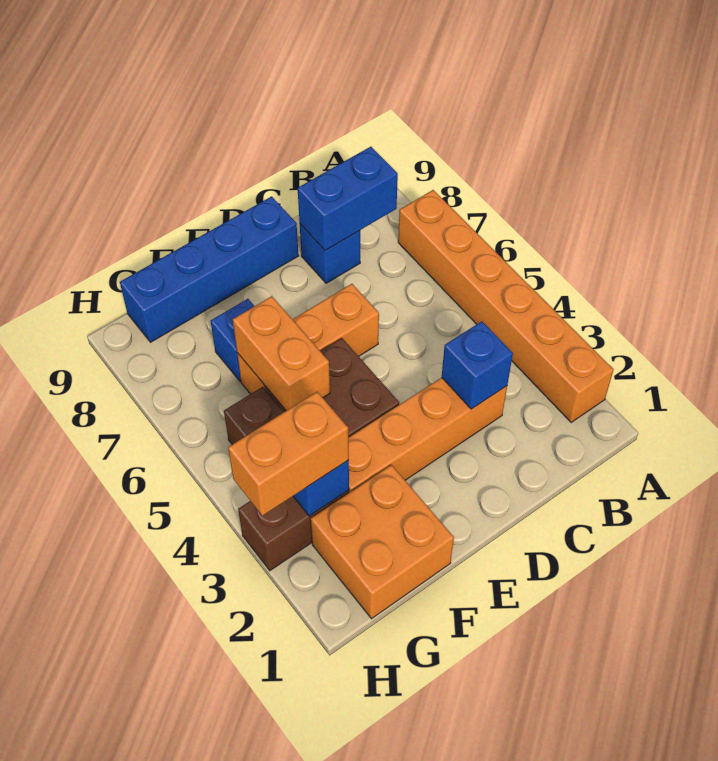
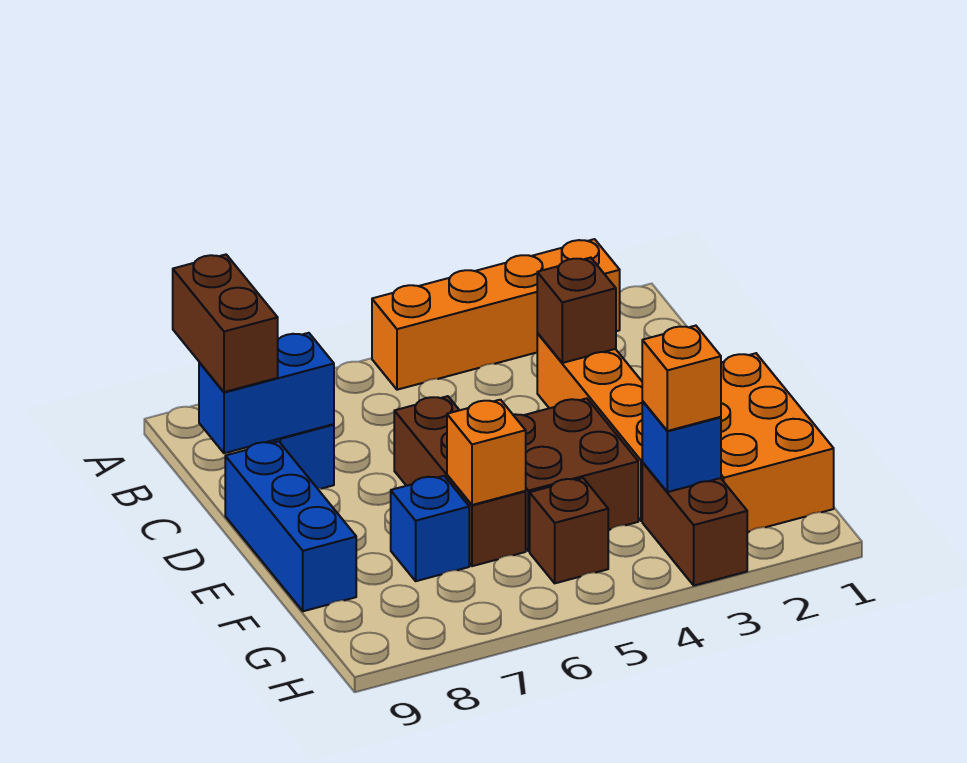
orange brick A2:A7 level 1 -> orange brick A2:A5 level 1
blue brick B8:C8 level 2 -> blue brick C8:C9 level 2
none -> brown brick B9:C9 level 3
blue brick C3 level 2 -> brown brick C3 level 2
orange brick D6:F6 level 1 -> brown brick D6:F6 level 1
blue brick D9:G9 level 1 -> blue brick D9:F9 level 1
orange brick F1:G2 level 1 -> orange brick E1:G2 level 1
orange brick F5:F6 level 2 -> orange brick F6 level 2
orange brick G3:H3 level 3 -> orange brick G3 level 3

